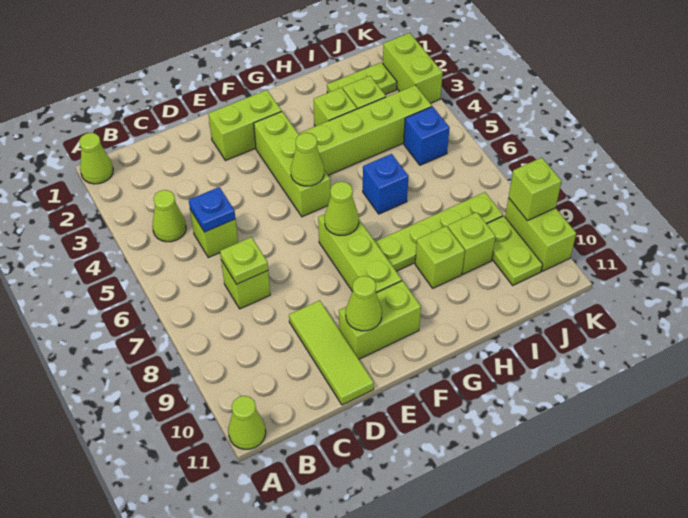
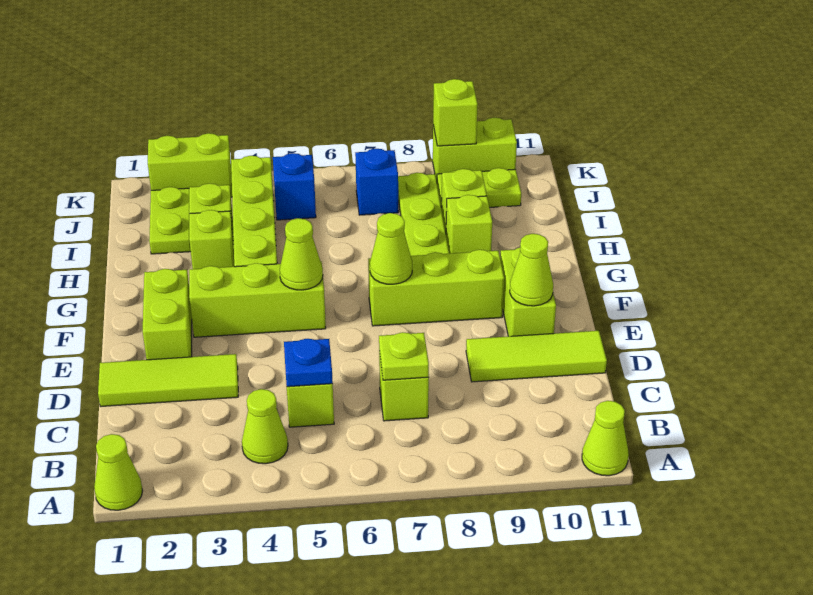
none -> lime tile D1:D3 level 1
blue brick H6 level 1 -> blue brick J7 level 1

